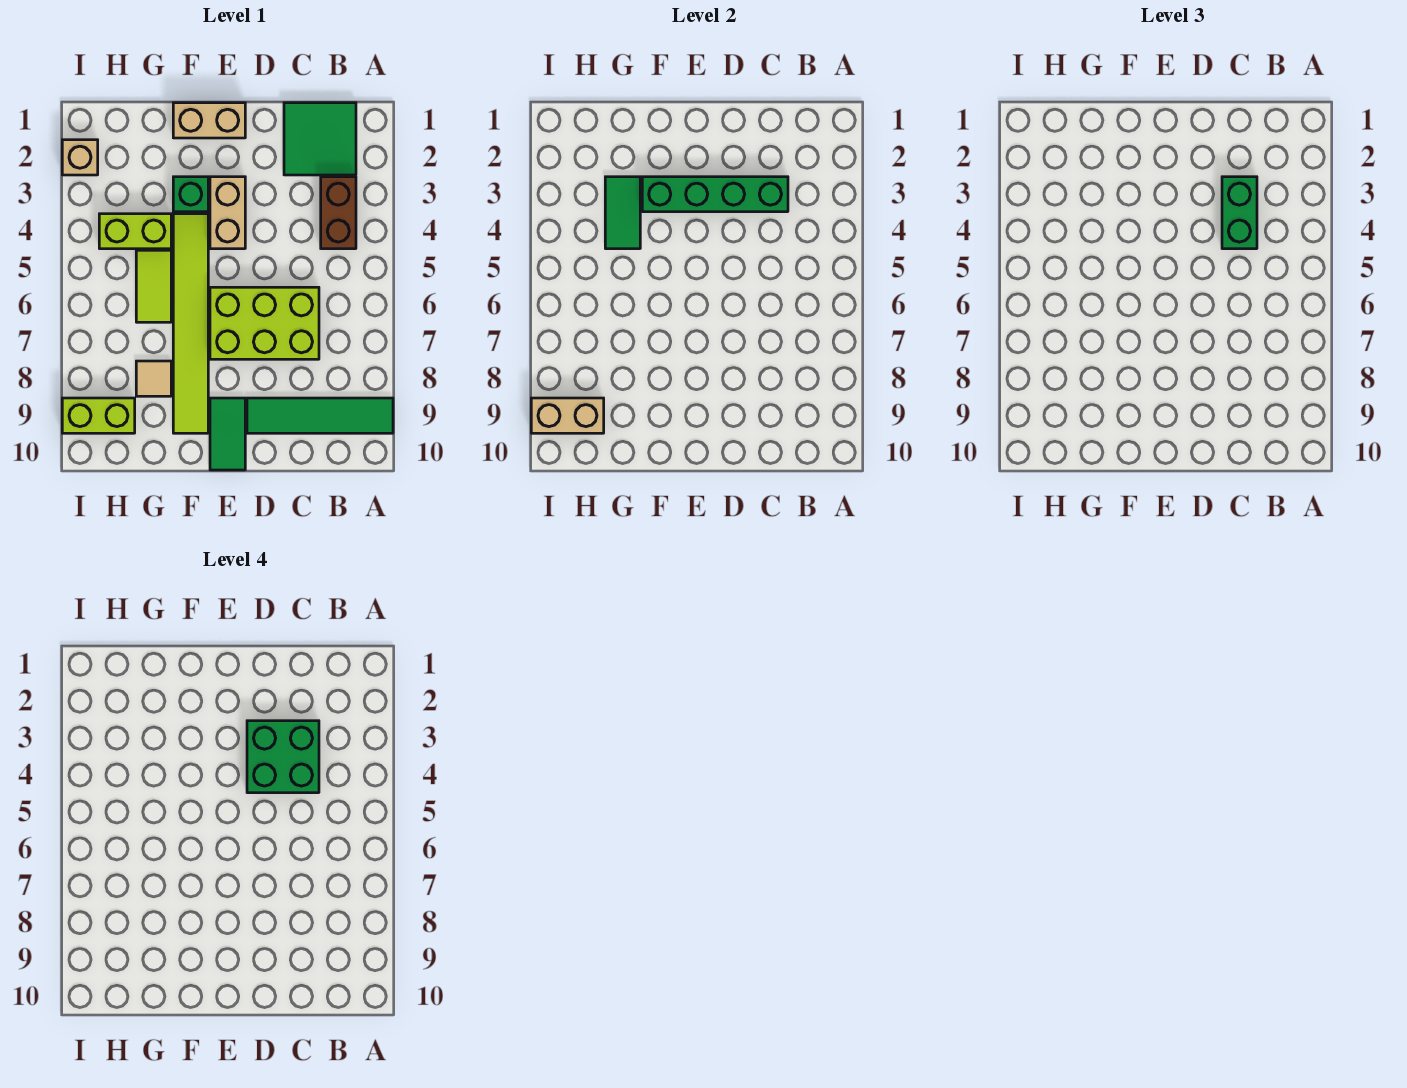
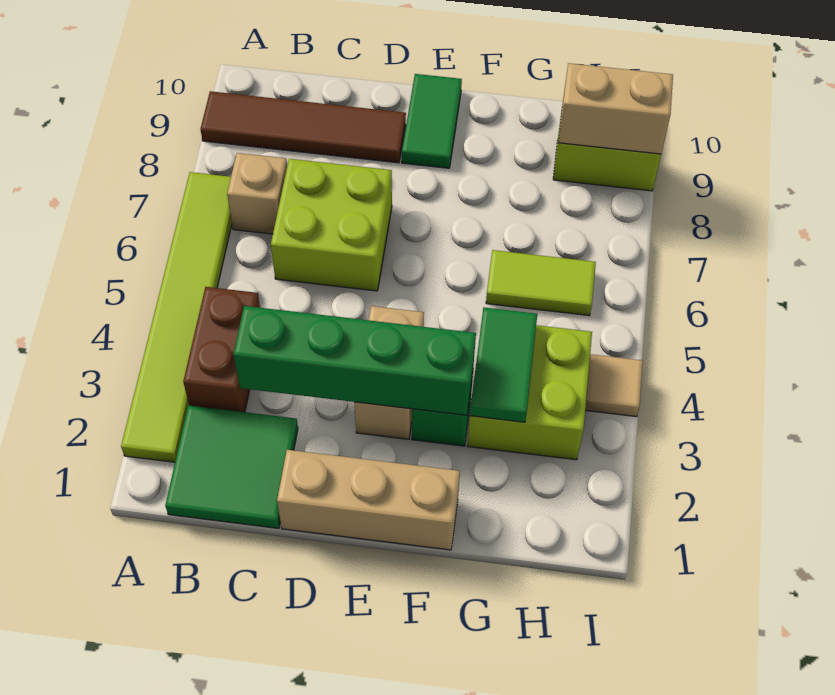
green tile A9:D9 level 1 -> brown tile A9:D9 level 1
green brick C3:C4 level 3 -> none
green brick C3:D4 level 4 -> none
lime brick C6:E7 level 1 -> lime brick C6:D7 level 1
tan brick E1:F1 level 1 -> tan brick D1:F1 level 1
lime tile F4:F9 level 1 -> lime tile A2:A7 level 1
lime brick G4:H4 level 1 -> lime brick G3:H4 level 1
lime tile G5:G6 level 1 -> lime tile G6:H6 level 1
tan tile G8 level 1 -> tan tile I4 level 1
tan brick I2 level 1 -> tan brick B7 level 1

